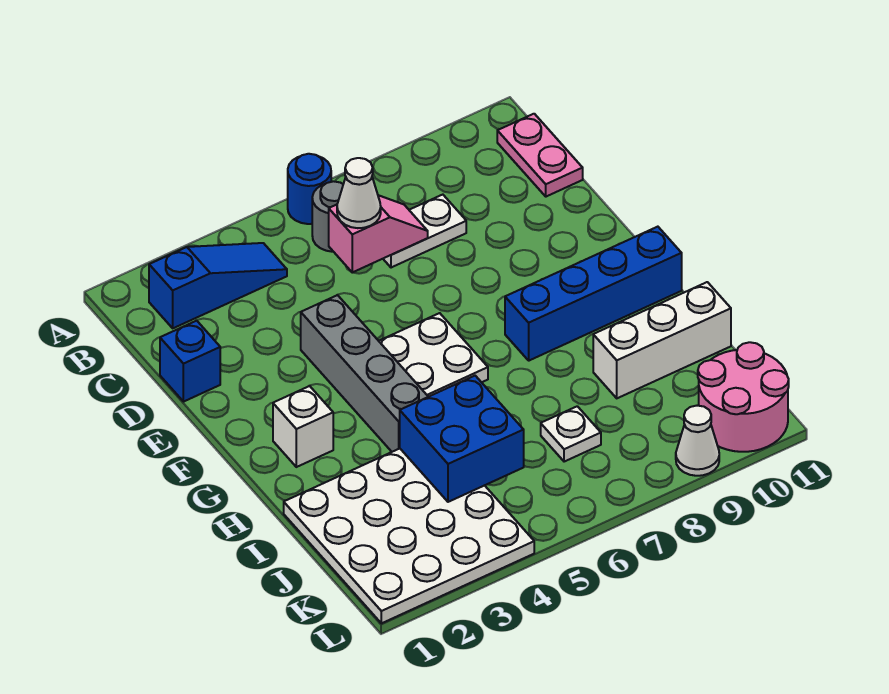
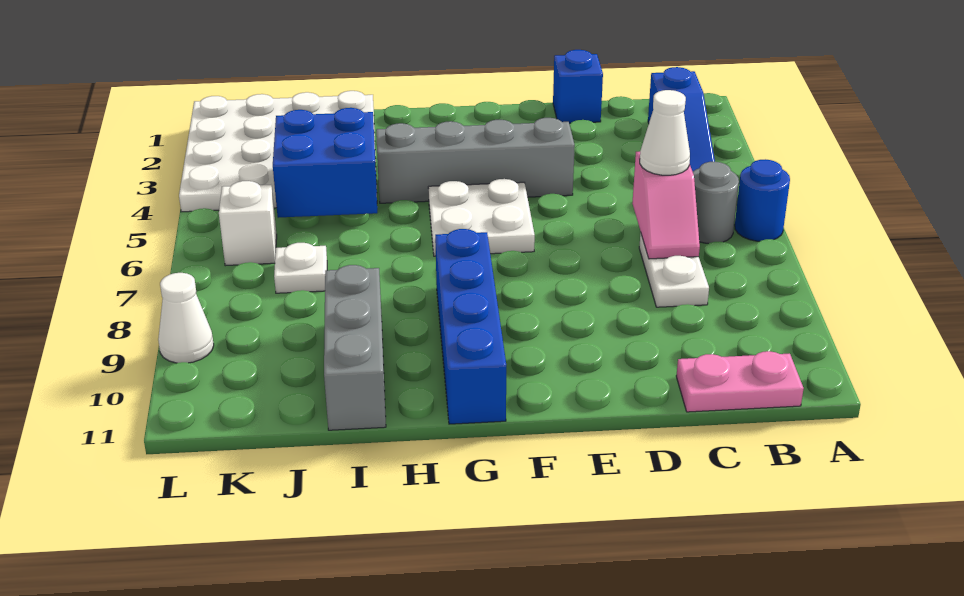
white brick G2 level 1 -> white brick K6 level 1
white brick I9:I11 level 1 -> grey brick I9:I11 level 1
pink round brick K10:L11 level 1 -> none

